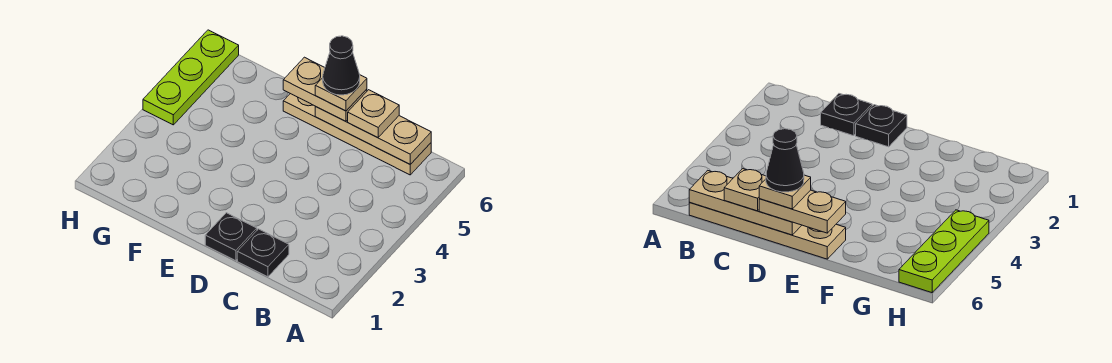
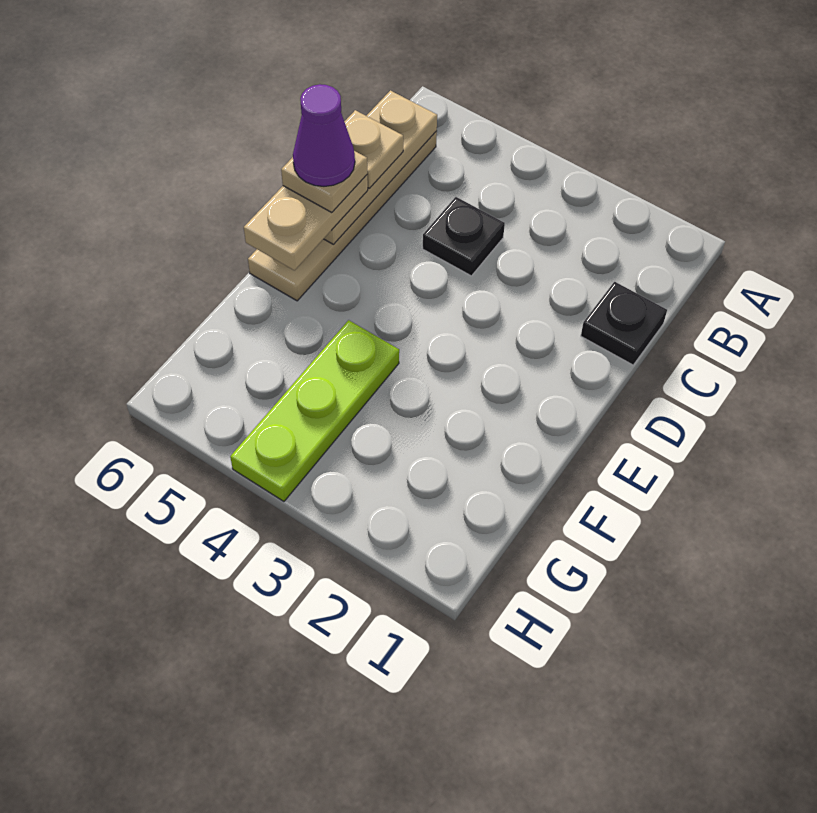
black plate D1 level 1 -> black plate C4 level 1
black cone D6 level 5 -> purple cone D6 level 5
lime plate H4:H6 level 1 -> lime plate F4:H4 level 1

